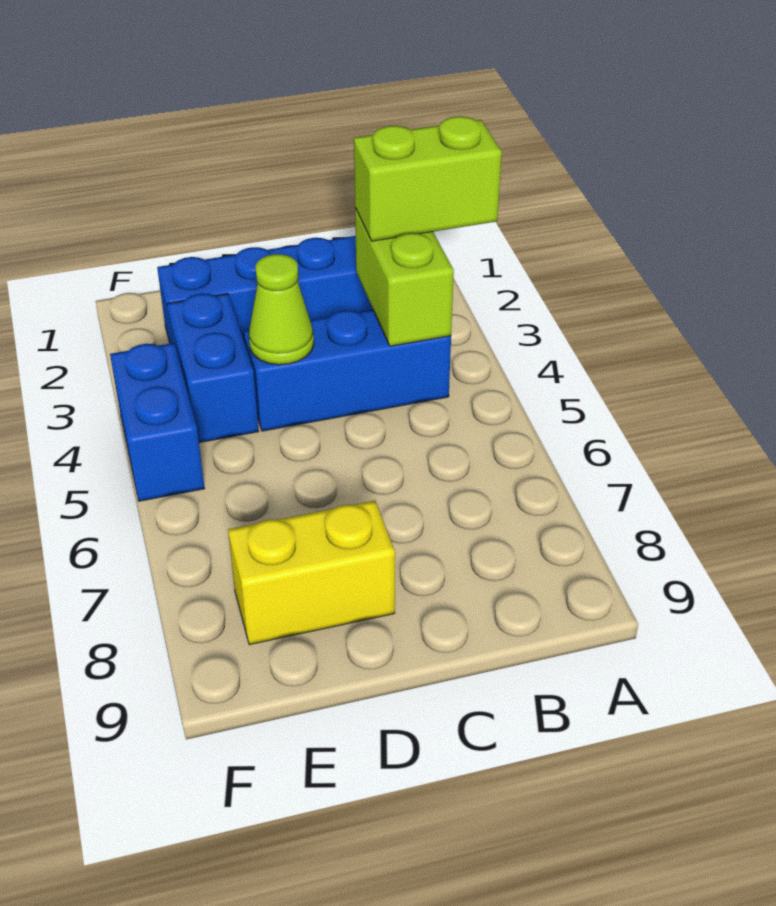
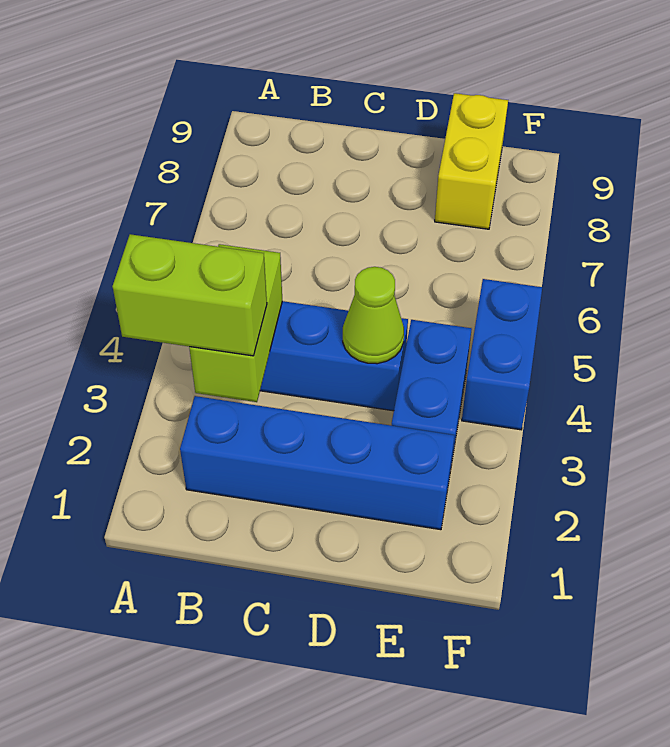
yellow brick D8:E8 level 1 -> yellow brick E8:E9 level 1

